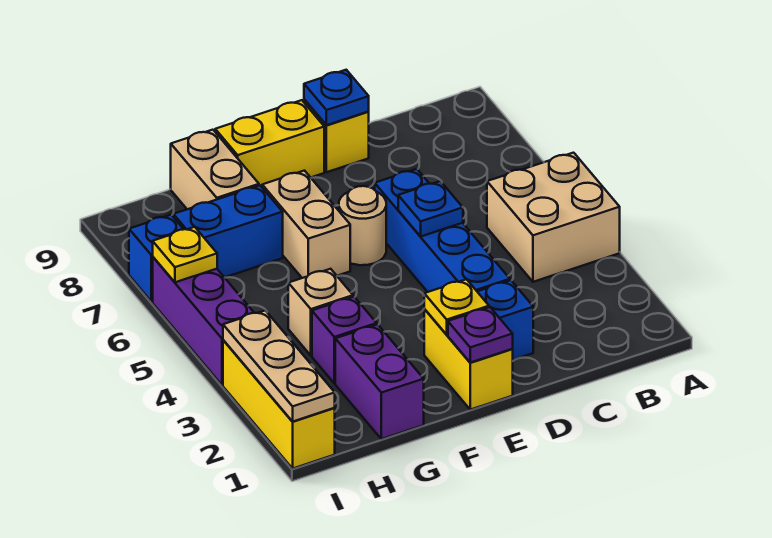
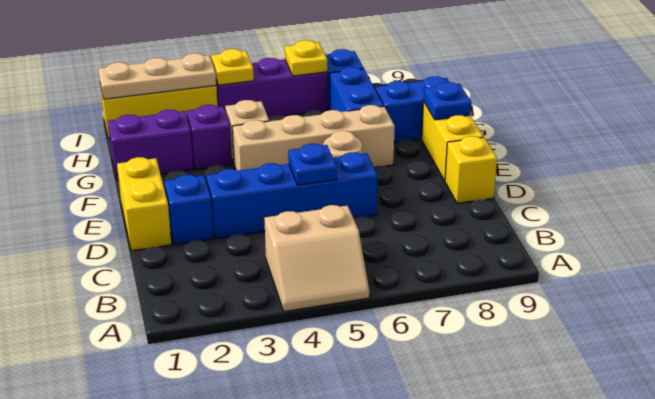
tan brick A4:B5 level 1 -> tan slope A4:B5 level 1 top B
blue plate D9 level 2 -> blue plate F9 level 2
yellow brick E1:E2 level 1 -> yellow brick D1:E1 level 1
purple plate E1 level 2 -> none
yellow plate E2 level 2 -> yellow plate I4 level 2
tan brick F6:F7 level 1 -> tan brick F4:F7 level 1
tan brick G8:G9 level 1 -> blue brick G8:G9 level 1

